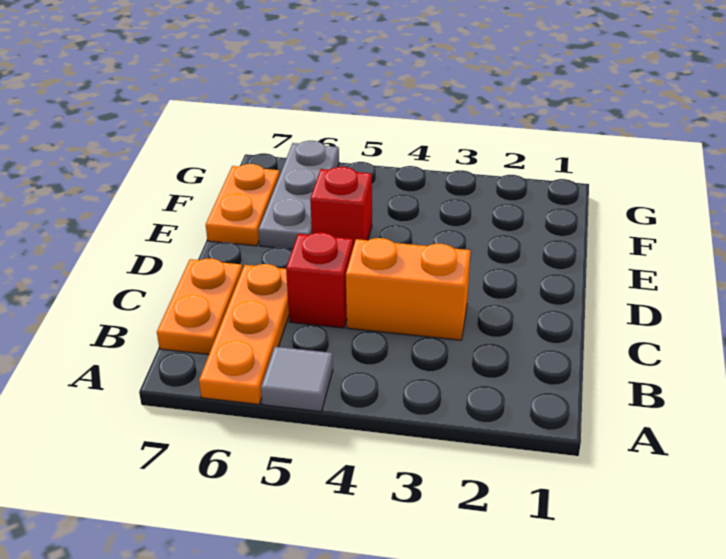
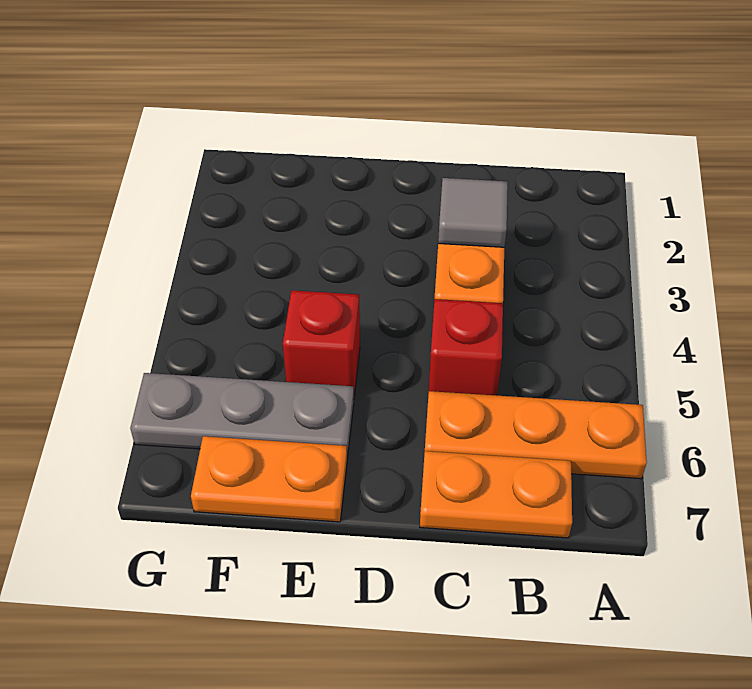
grey tile A5 level 1 -> grey tile C3 level 2

